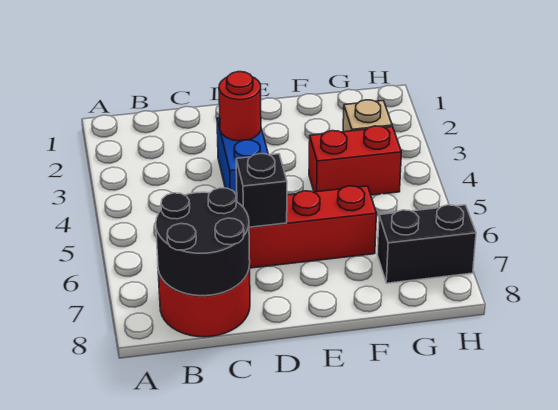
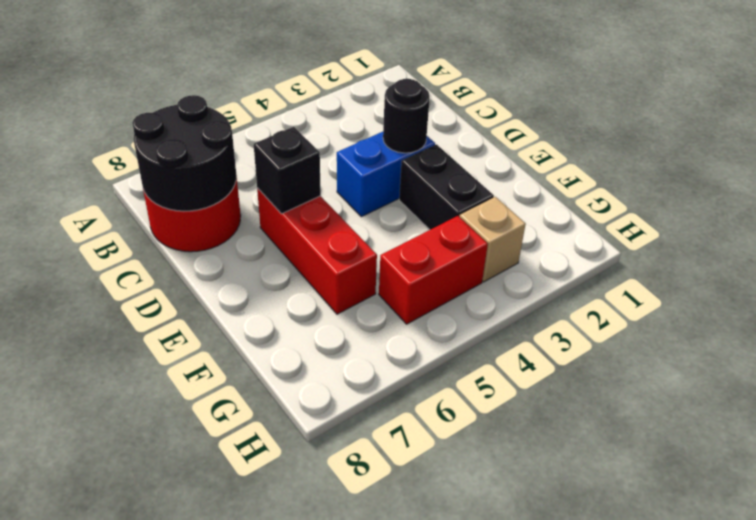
red round brick D3 level 2 -> black round brick D3 level 2
red brick F4:G4 level 1 -> red brick G4:G5 level 1
black brick G7:H7 level 1 -> black brick E3:F3 level 1

